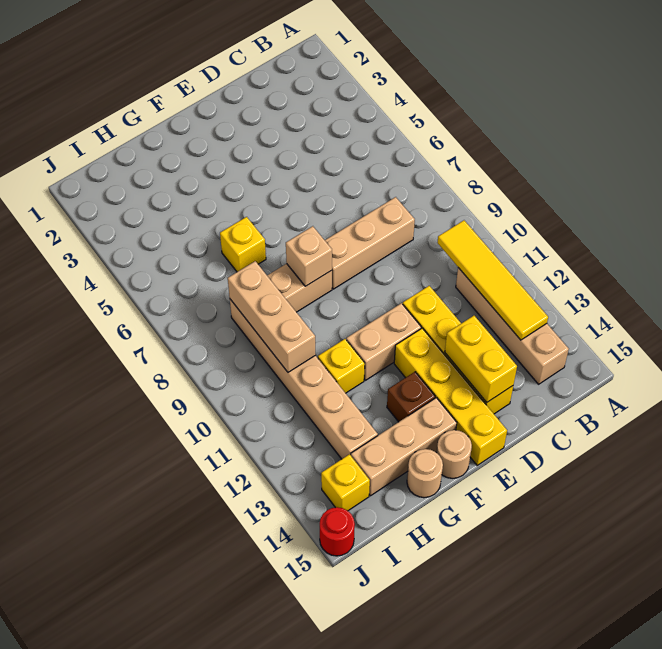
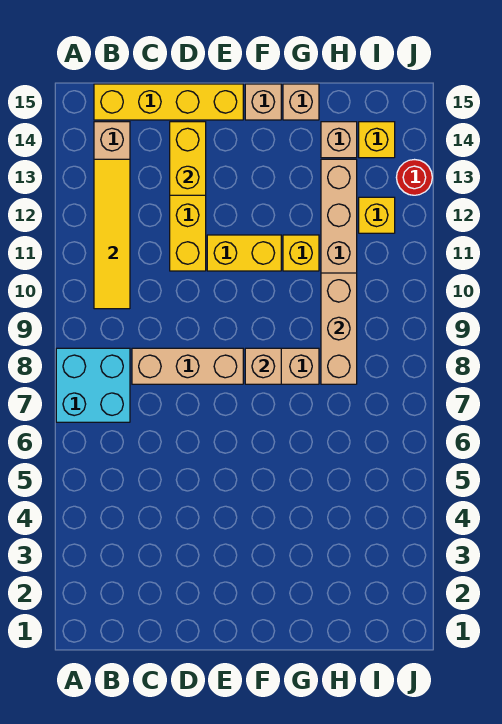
none -> cyan brick A7:B8 level 1
tan brick E11:F11 level 1 -> yellow brick E11:F11 level 1
yellow brick E12:E15 level 1 -> yellow brick B15:E15 level 1
brown brick F13 level 1 -> none
tan brick F14:H14 level 1 -> tan brick H14 level 1
tan round brick F15 level 1 -> tan brick F15 level 1
yellow brick G6 level 1 -> yellow brick I12 level 1
tan round brick G15 level 1 -> tan brick G15 level 1
red round brick J15 level 1 -> red round brick J13 level 1

